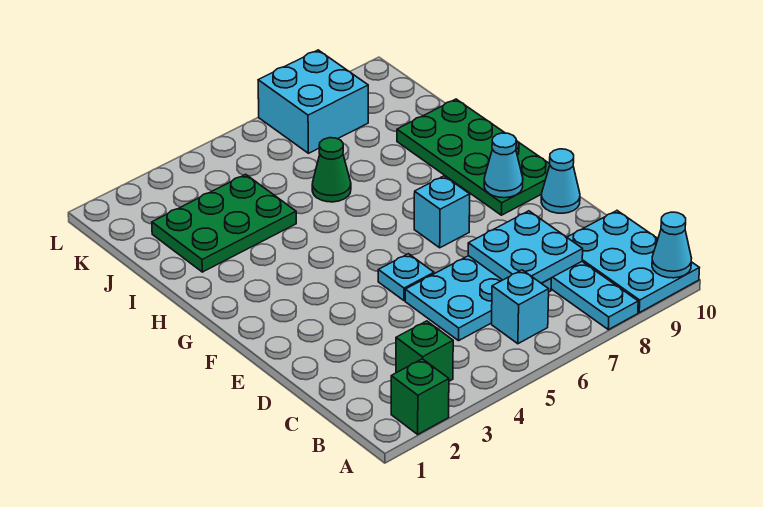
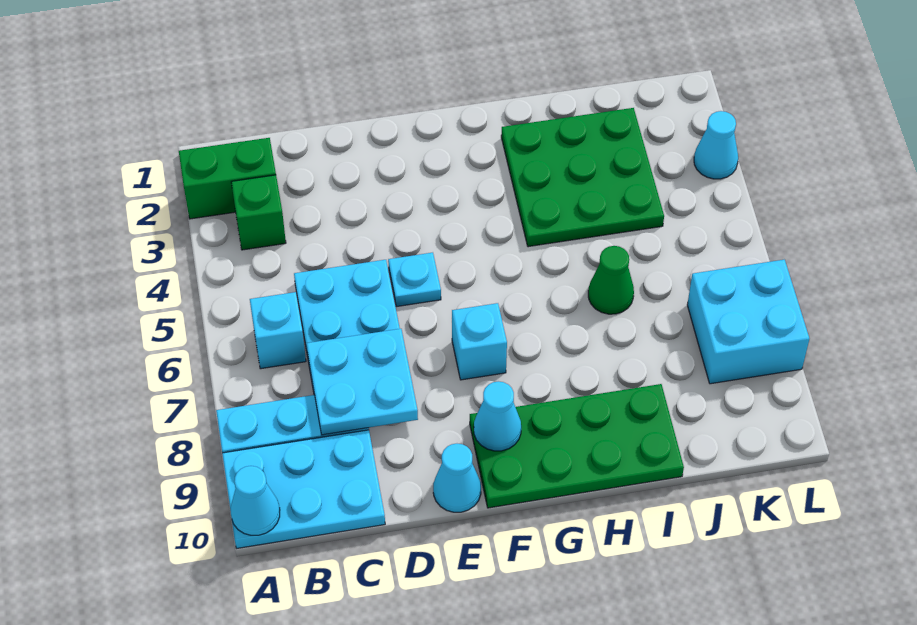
green brick A2 level 1 -> green brick A2:B2 level 1
green plate I2:J4 level 1 -> green plate H2:J4 level 1
none -> cyan cone L3 level 1

